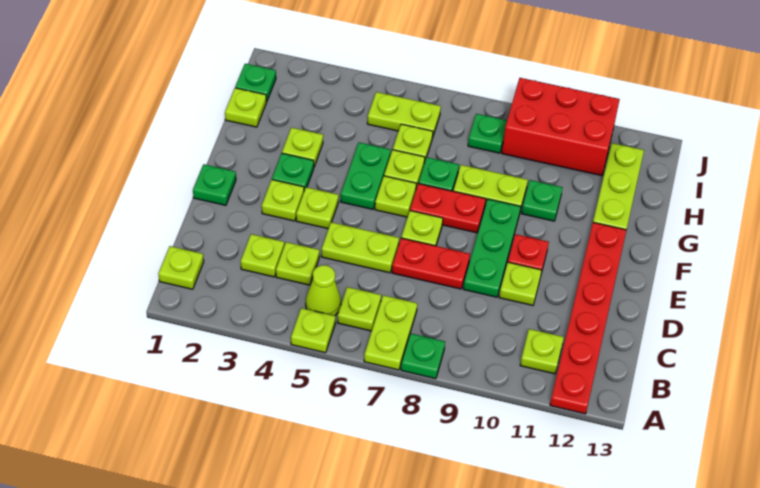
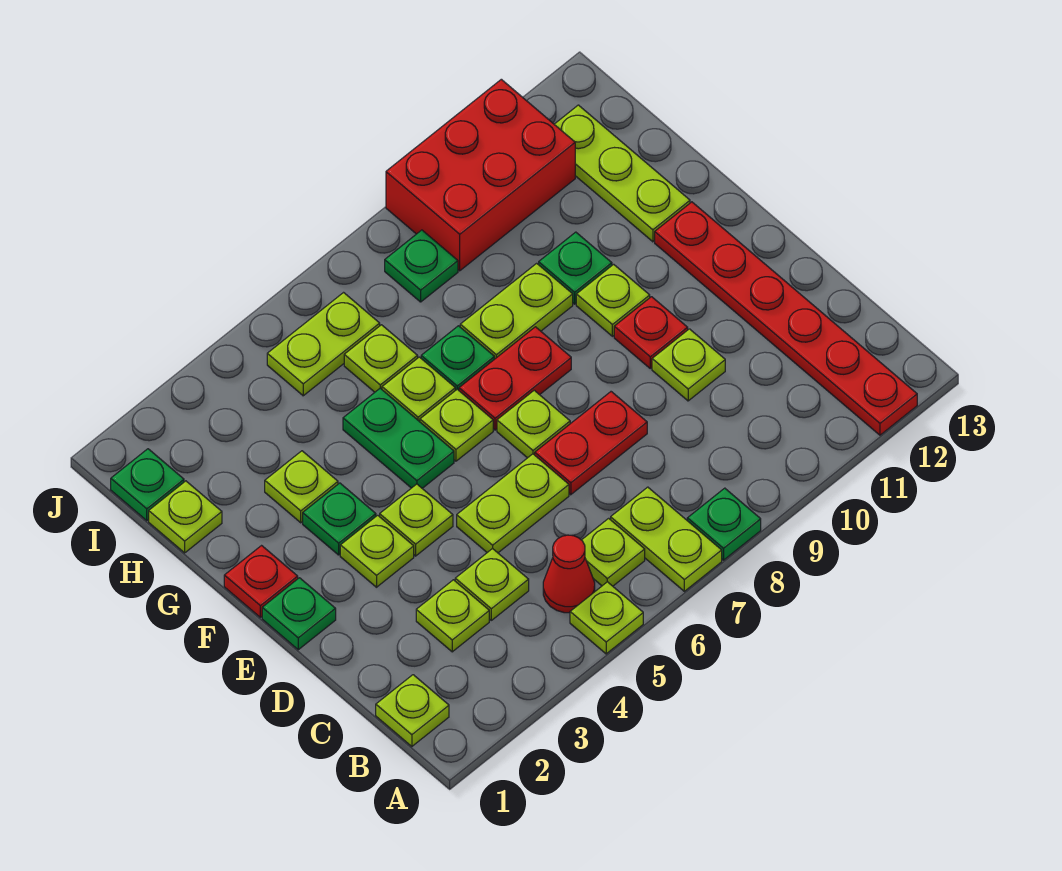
lime cone B5 level 1 -> red cone B5 level 1
lime plate B11 level 1 -> lime plate F10 level 1
green plate D9:F9 level 1 -> none
none -> red plate F1 level 1

